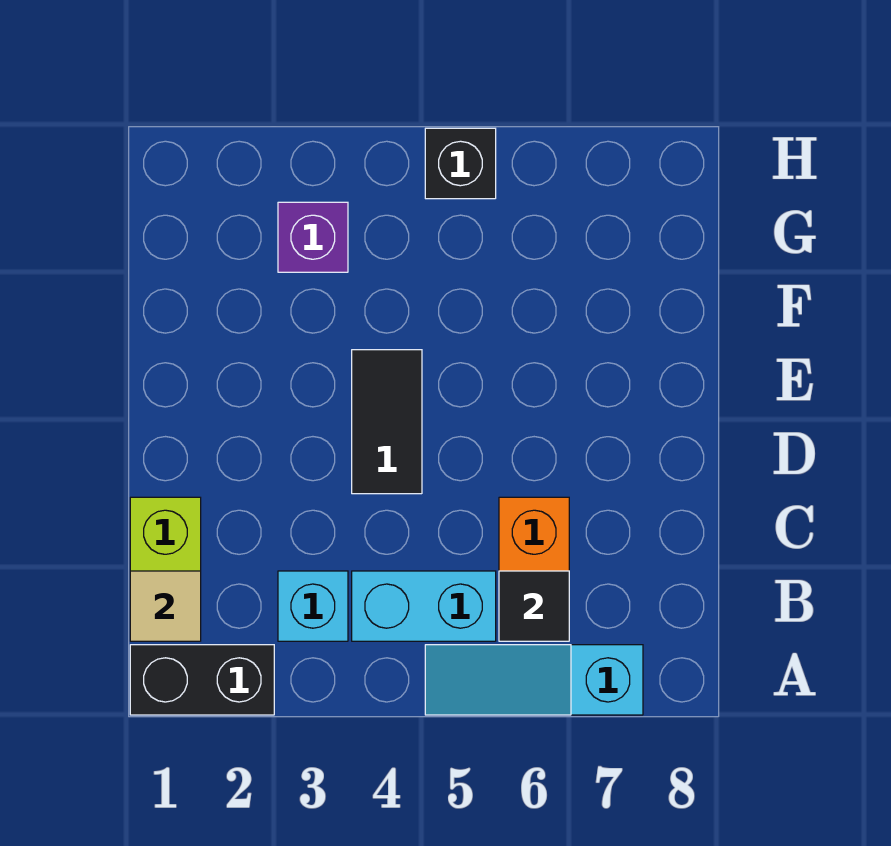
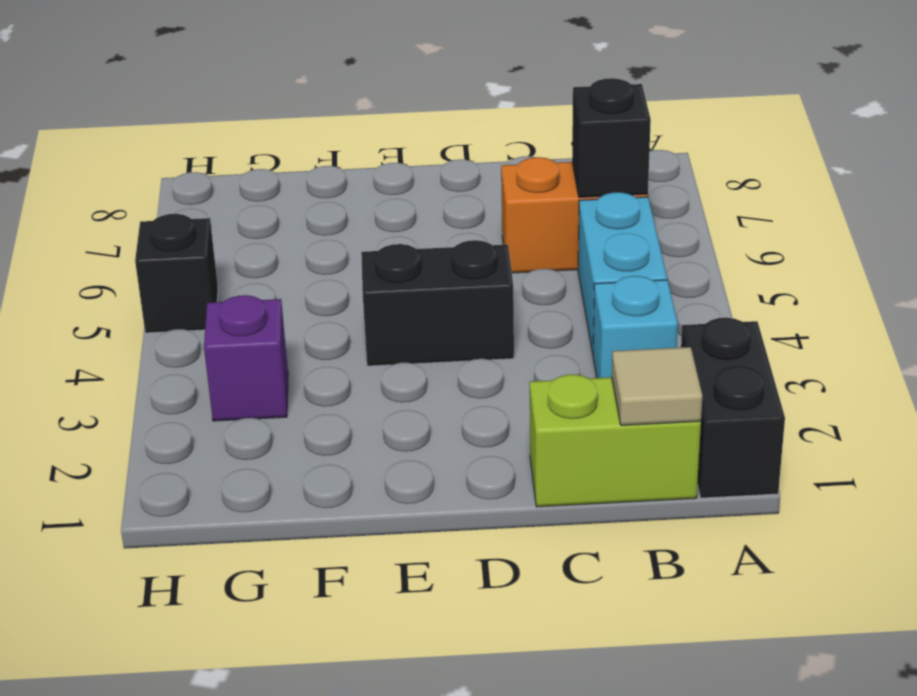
cyan slope A5:A7 level 1 top 7 -> none
black tile B6 level 2 -> black brick B6 level 2
black tile D4:E4 level 1 -> black brick D4:E4 level 1

